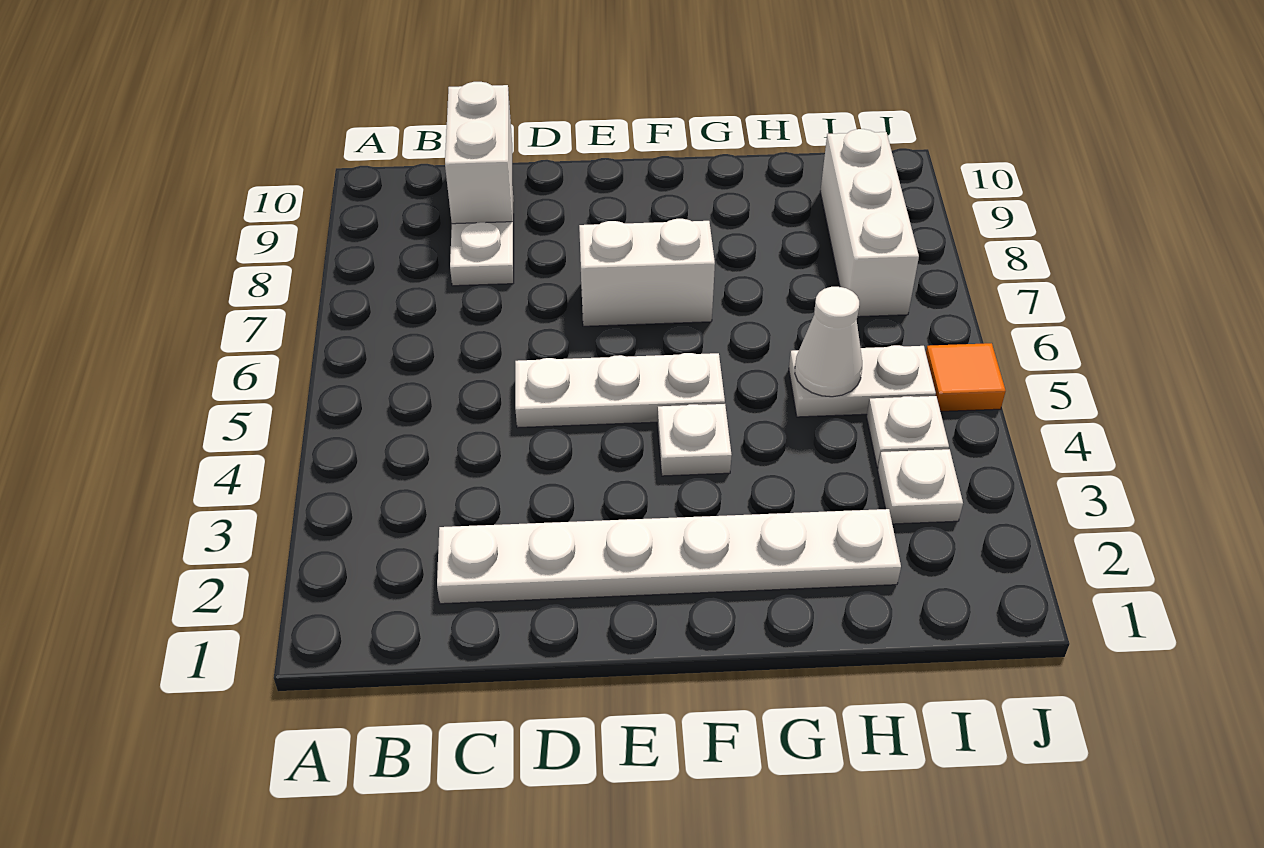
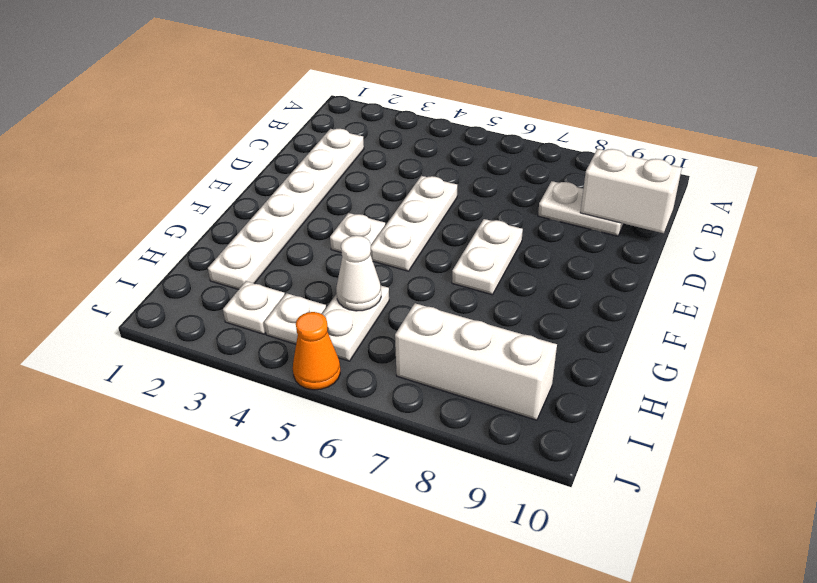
white brick E7:F7 level 1 -> white plate E7:F7 level 1
orange tile J5 level 1 -> orange cone J5 level 1

